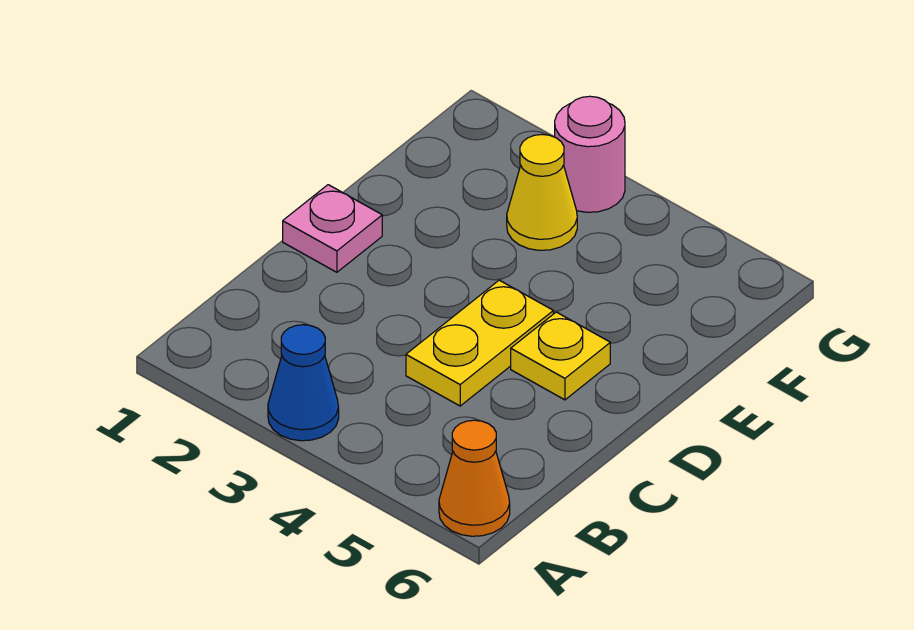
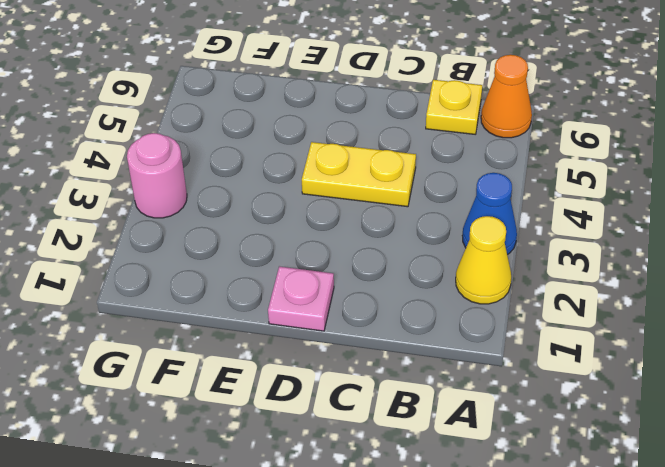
yellow plate D5 level 1 -> yellow plate B6 level 1
yellow cone F3 level 1 -> yellow cone A2 level 1

